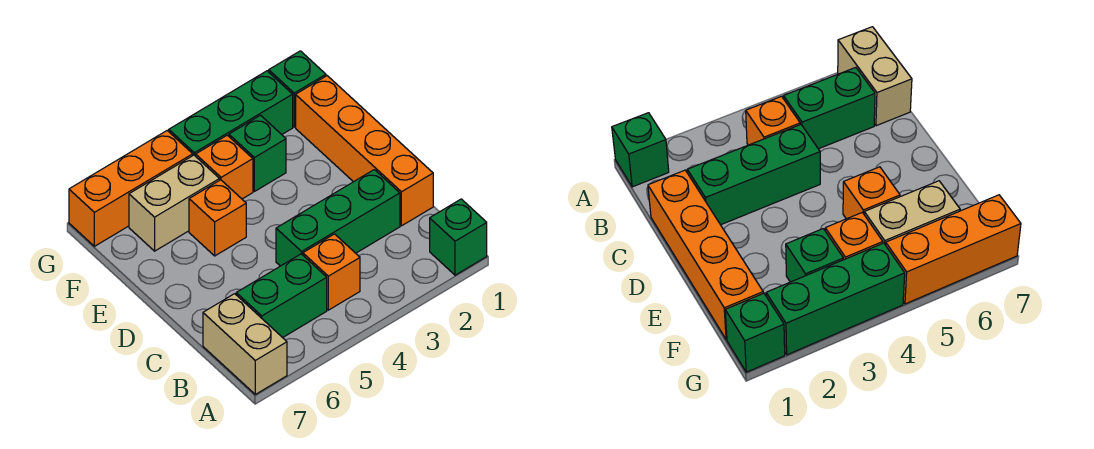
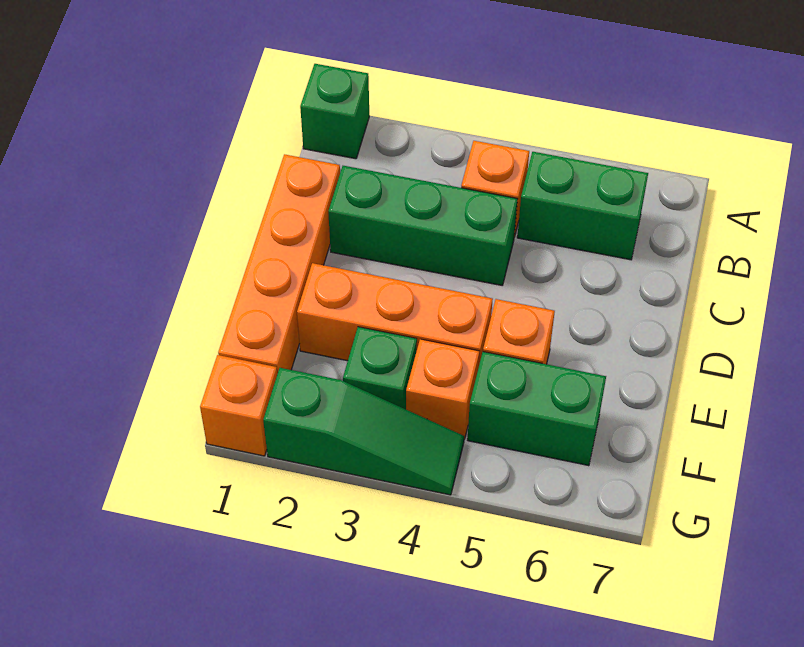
tan brick A7:B7 level 1 -> none
tan brick F5:F6 level 1 -> green brick F5:F6 level 1
green brick G1 level 1 -> orange brick G1 level 1
green brick G2:G4 level 1 -> green slope G2:G4 level 1 top 2
orange brick G5:G7 level 1 -> orange brick E2:E4 level 1

